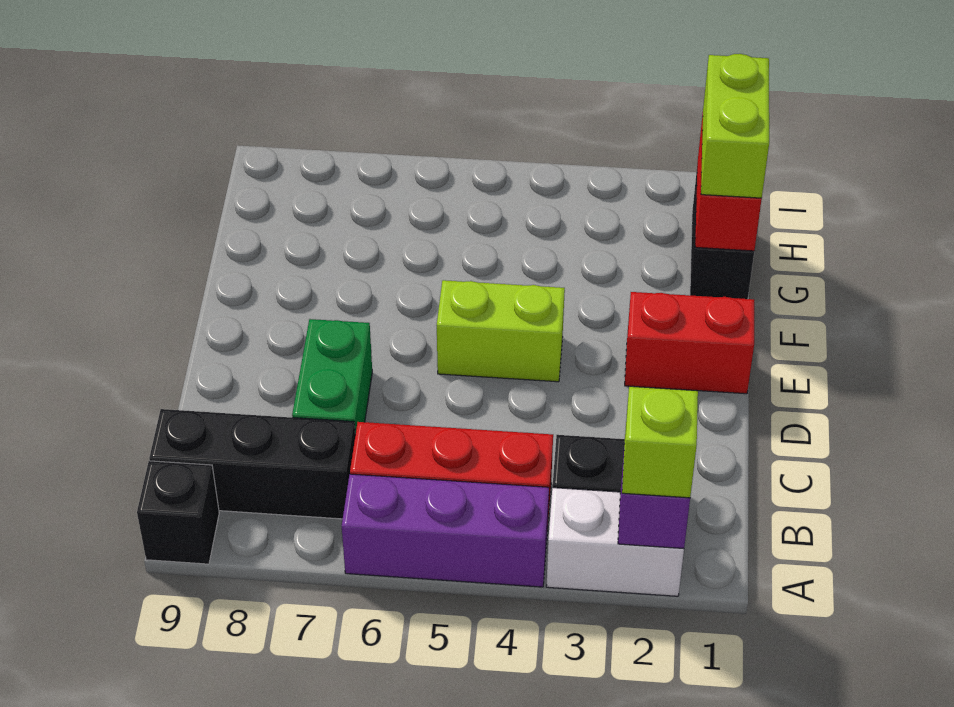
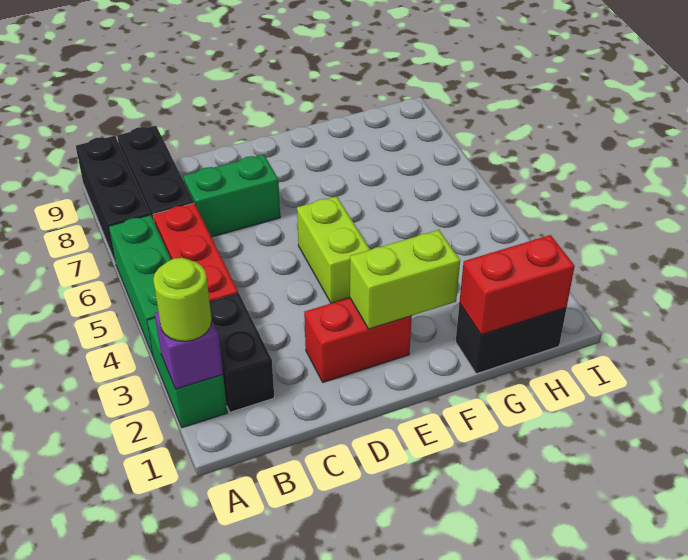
white brick A2:A3 level 1 -> green brick A2:A3 level 1
lime brick A2 level 3 -> lime round brick A2 level 3
purple brick A4:A6 level 1 -> green brick A4:A6 level 1
black brick A9 level 1 -> black brick A7:A9 level 1
red brick E1:E2 level 1 -> red brick D2:E2 level 1
lime brick G1:H1 level 3 -> lime brick E2:F2 level 2

